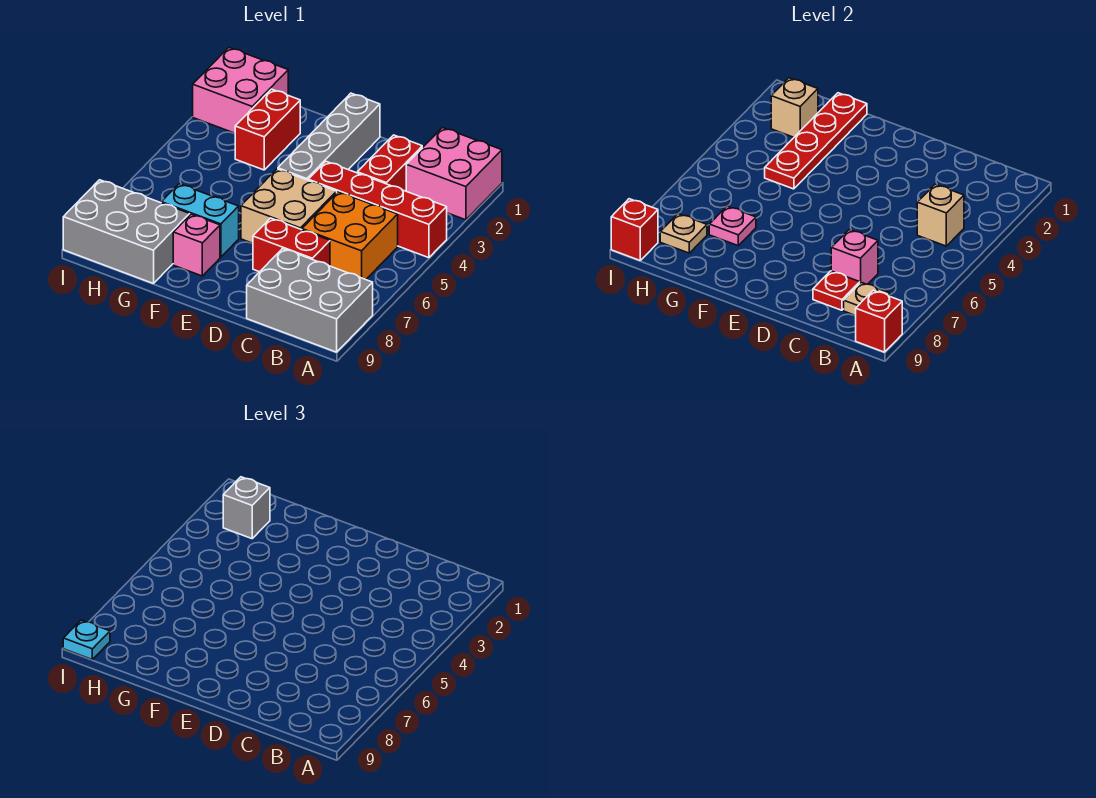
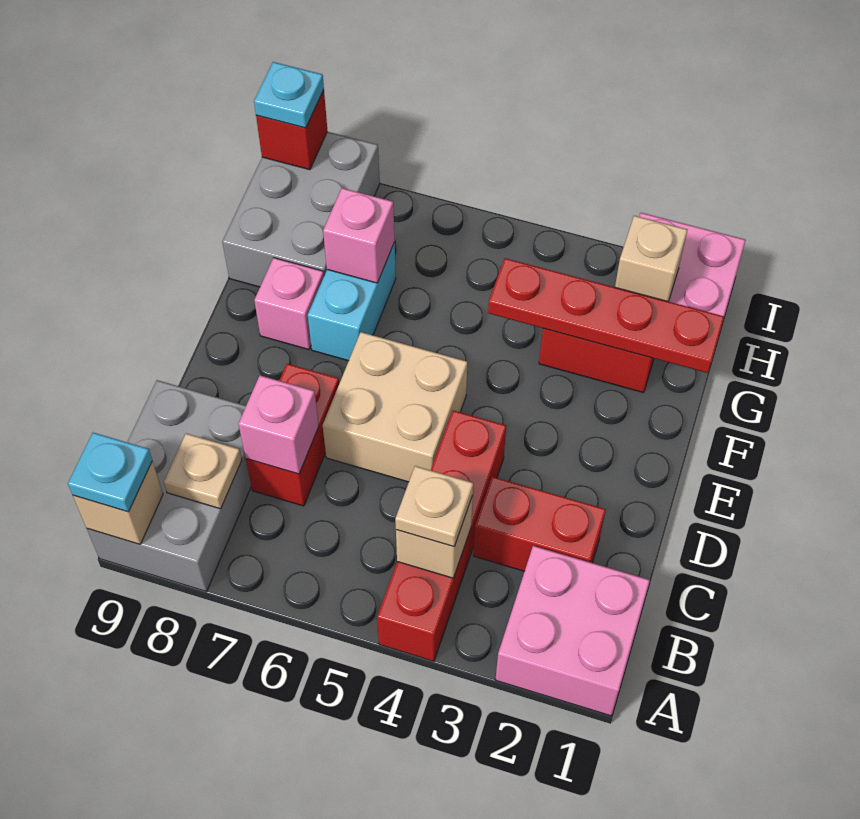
red brick A9 level 2 -> tan brick A9 level 2
none -> cyan plate A9 level 3
orange brick B5:C6 level 1 -> none
red plate C8 level 2 -> none
grey brick E1:E4 level 1 -> none
pink plate G7 level 2 -> pink brick G7 level 2
grey brick H2 level 3 -> none
tan plate H8 level 2 -> tan plate B4 level 3

